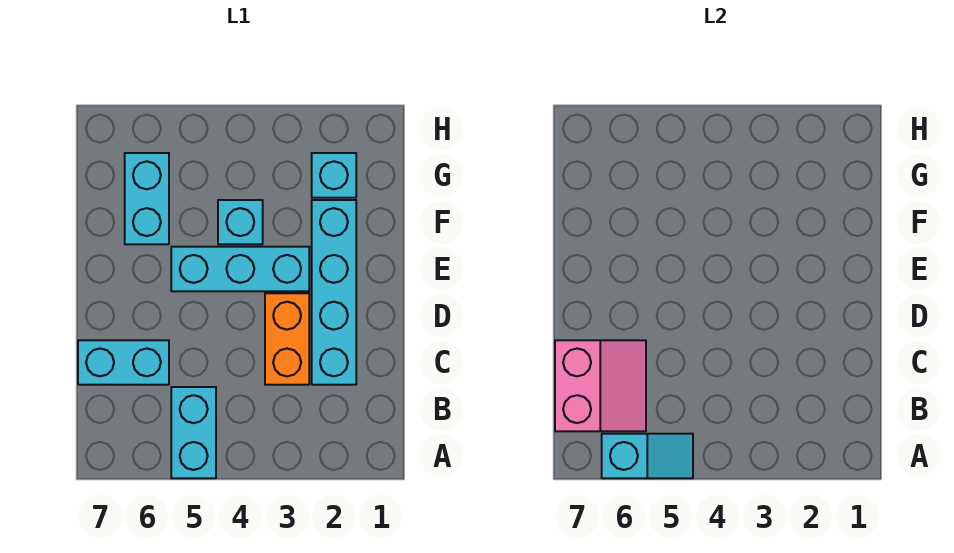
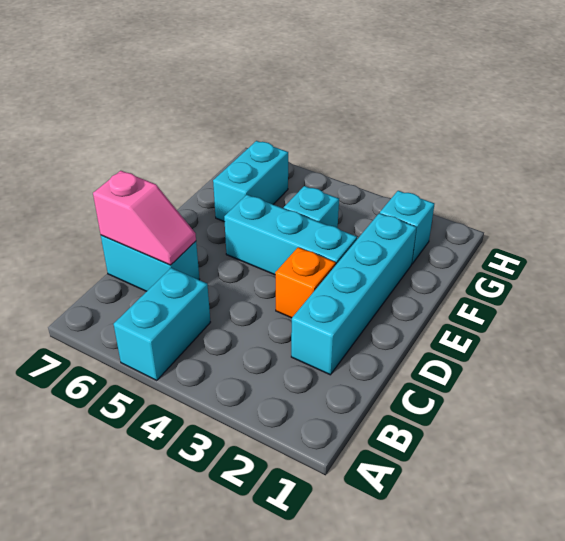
cyan slope A5:A6 level 2 top 6 -> none
pink slope B6:C7 level 2 top 7 -> pink slope C6:C7 level 2 top 7
orange brick C3:D3 level 1 -> orange brick D3 level 1

